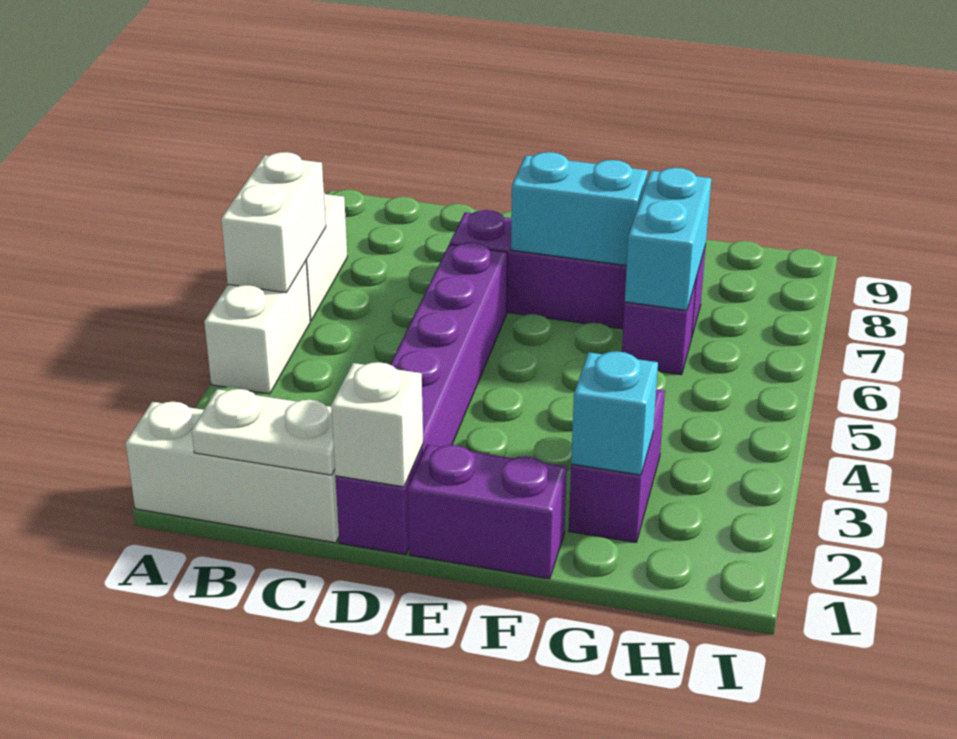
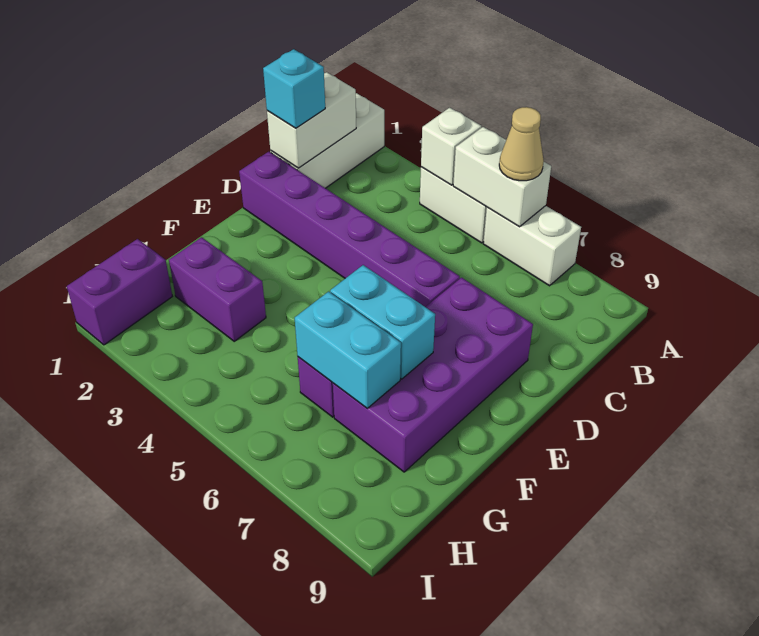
none -> tan cone A6 level 3
white plate B1:C1 level 2 -> white brick B1:C1 level 2
white brick D1 level 2 -> white brick A4 level 2
purple brick D7:G7 level 1 -> purple brick D7:G8 level 1
purple brick E1:F1 level 1 -> purple brick H1:I1 level 1
cyan brick E7:F7 level 2 -> cyan brick F6:F7 level 2
cyan brick G2 level 2 -> cyan brick C1 level 3

